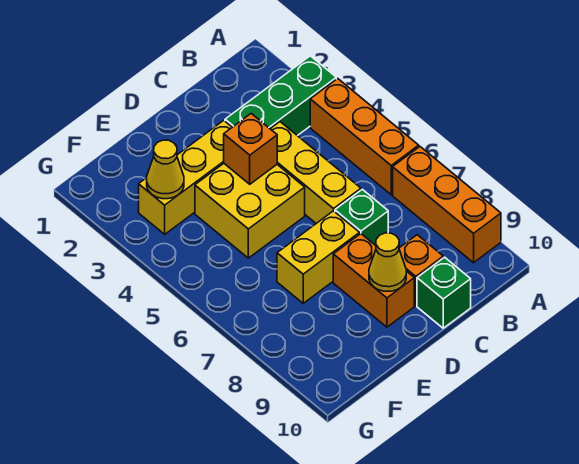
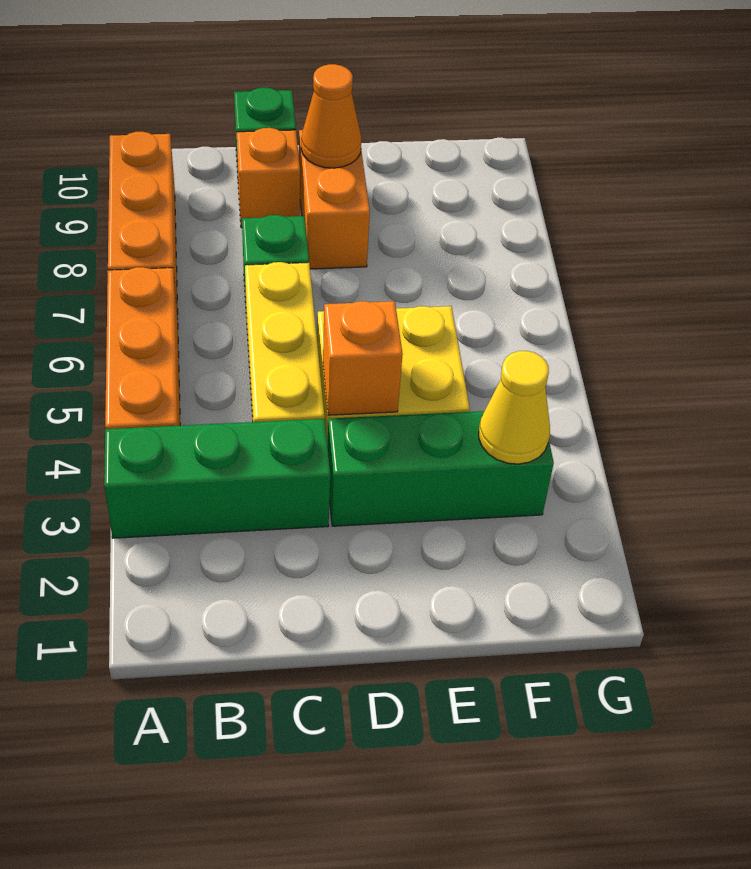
yellow brick D3:F3 level 1 -> green brick D3:F3 level 1
yellow brick D7:E7 level 1 -> none
yellow cone D9 level 2 -> orange cone D9 level 2

